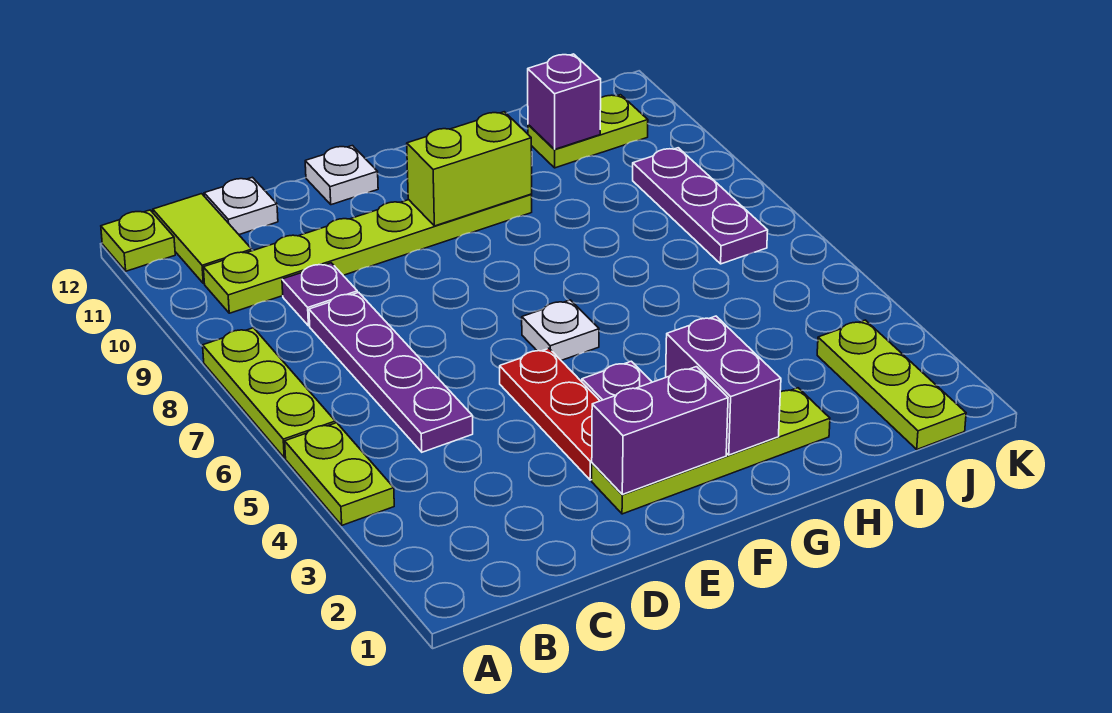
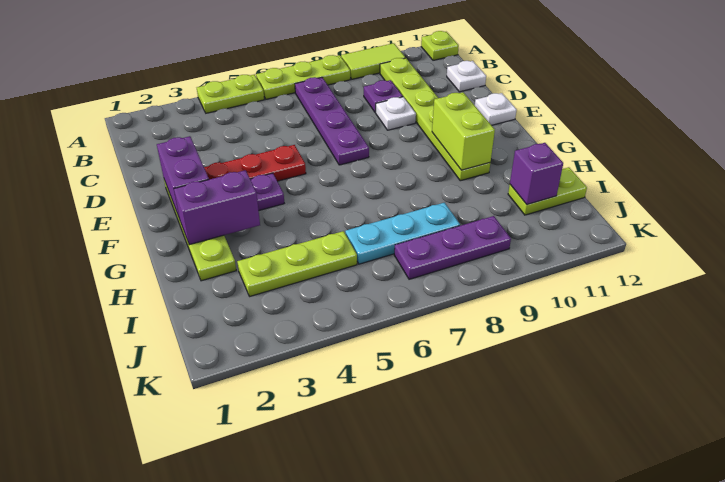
lime tile B11:B12 level 1 -> lime tile A9:A10 level 1
purple plate C5:C8 level 1 -> purple plate B7:E7 level 1
white plate F6 level 1 -> white plate D9 level 1
none -> cyan plate I6:I8 level 1
lime plate I11:J11 level 1 -> lime plate I11:I12 level 1
lime plate J1:J3 level 1 -> lime plate I3:I5 level 1

